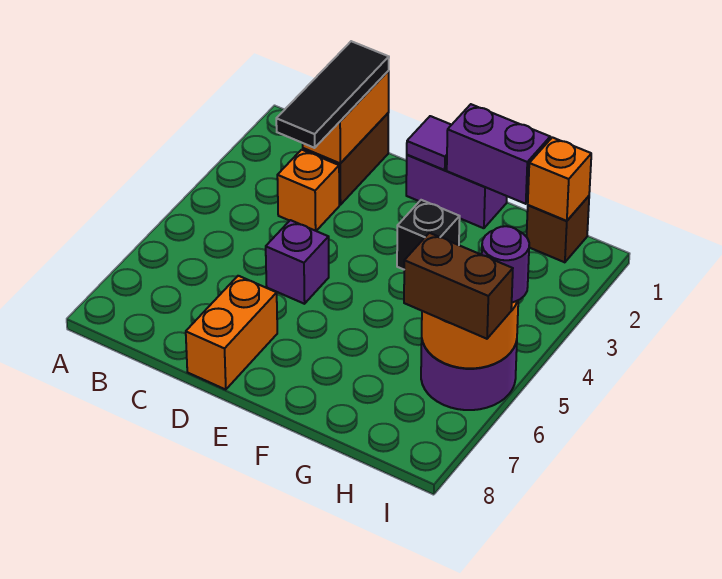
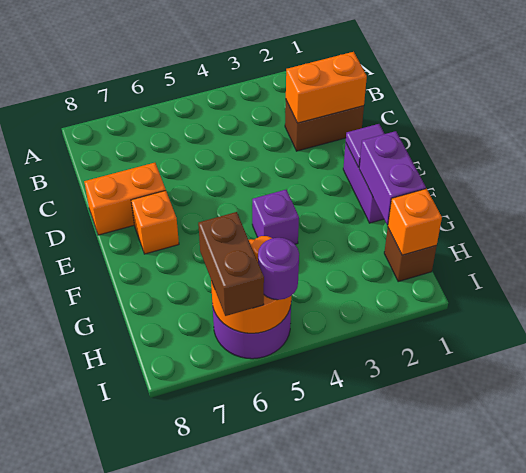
black tile C1:C3 level 3 -> none
orange brick C3 level 1 -> orange brick E7 level 1
purple brick D5 level 1 -> purple brick F4 level 1
black brick F3 level 1 -> none

